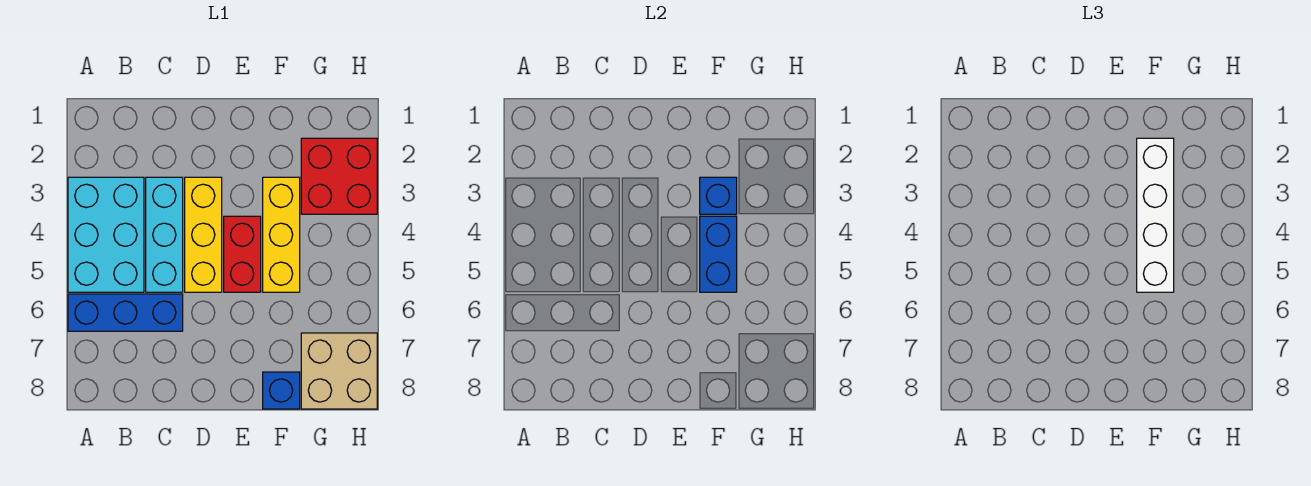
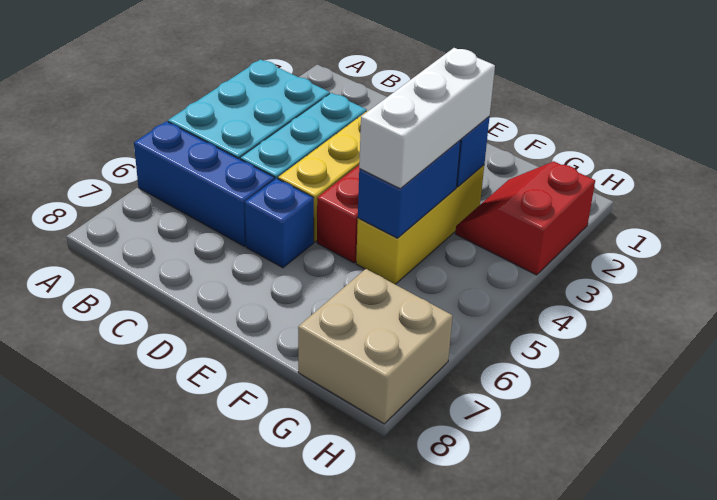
white brick F2:F5 level 3 -> white brick F3:F5 level 3
blue brick F8 level 1 -> blue brick D6 level 1
red brick G2:H3 level 1 -> red slope G2:H3 level 1 top H

